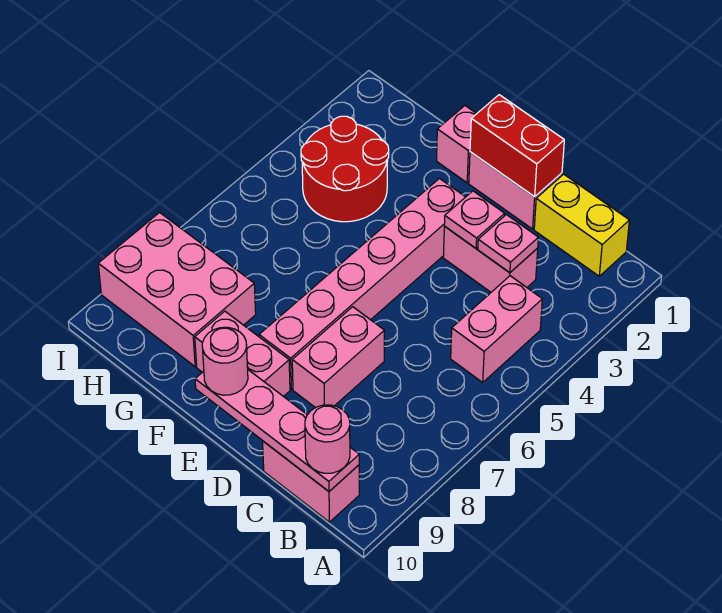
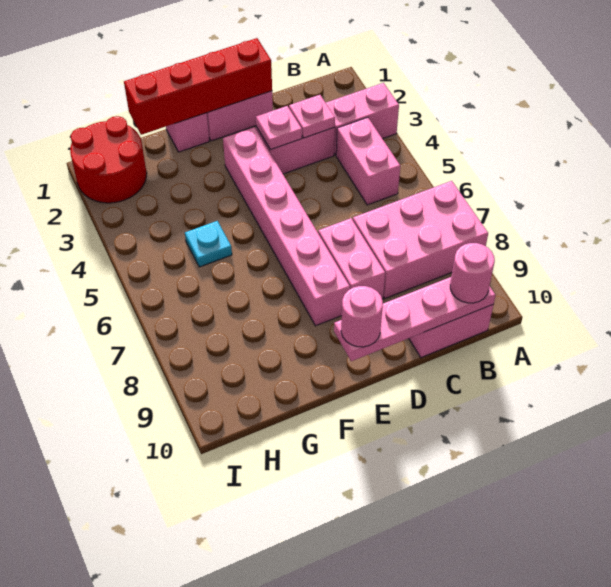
yellow brick B1:C1 level 1 -> none
red brick D1:E1 level 2 -> red brick D1:G1 level 2
pink brick E9:F9 level 1 -> pink brick A3:B3 level 1
red round brick G3:H4 level 1 -> red round brick H1:I2 level 1
none -> cyan plate G5 level 1
pink brick G8:I9 level 1 -> pink brick A7:C8 level 1

